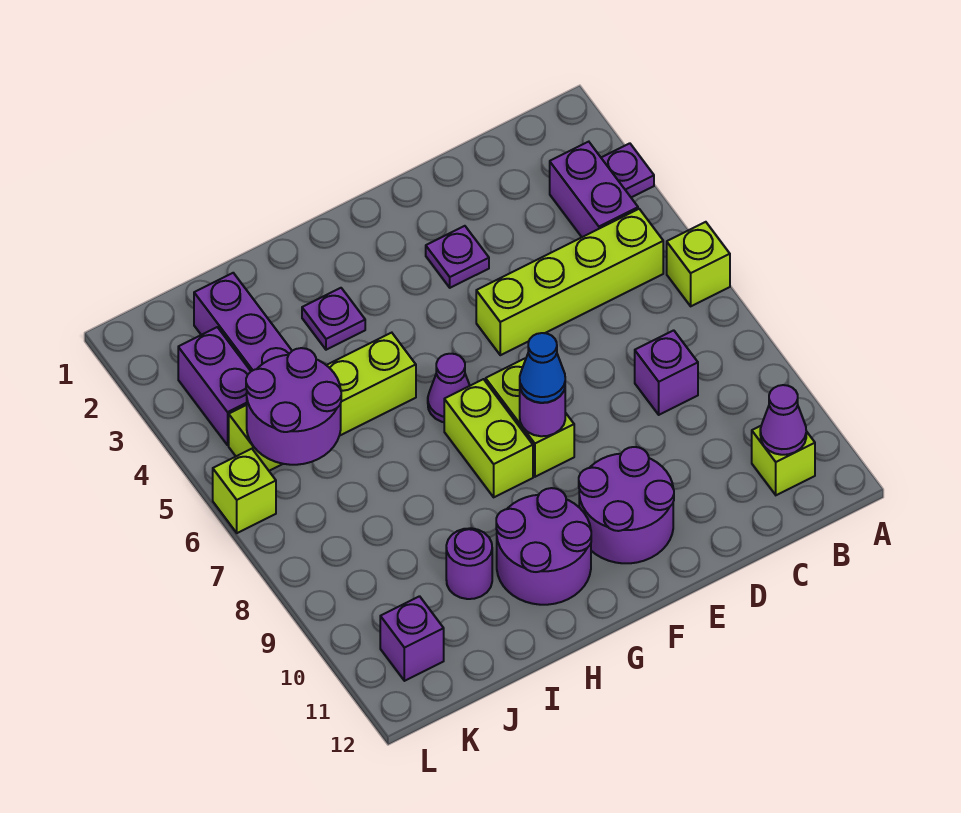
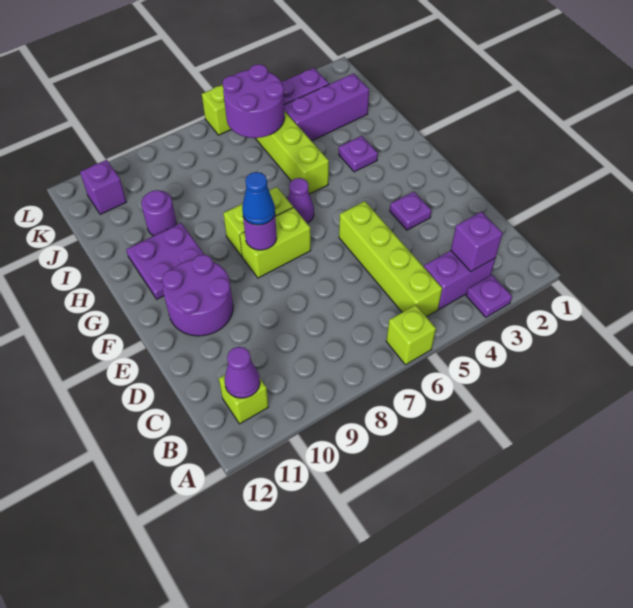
purple brick C8 level 1 -> purple brick B3 level 2
purple round brick G10:H11 level 1 -> purple plate G10:H11 level 1

